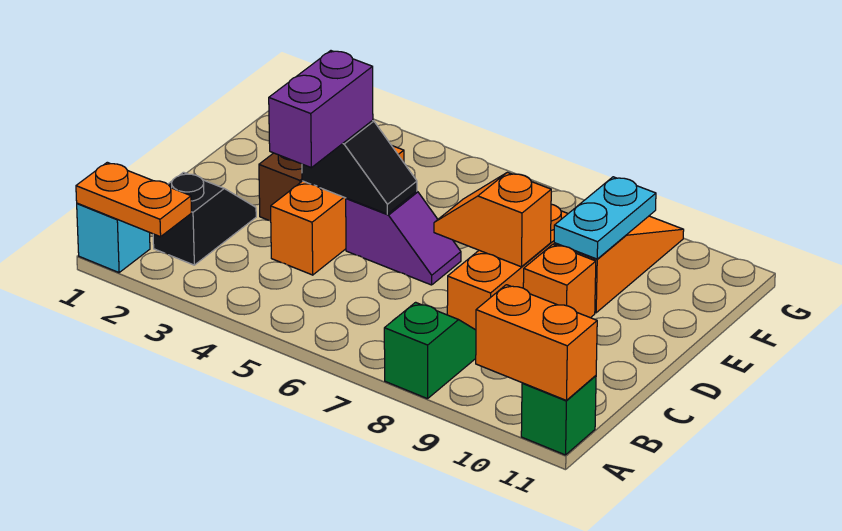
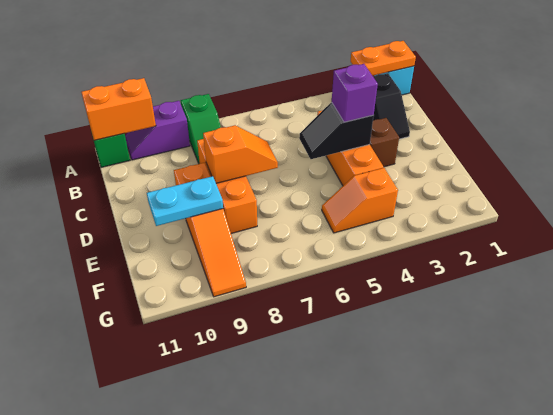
purple brick C4:D4 level 3 -> purple brick D4 level 3
purple slope D5:D6 level 1 top 5 -> purple slope A9:A10 level 1 top 9
cyan plate E9:F9 level 2 -> cyan plate E9:E10 level 2
none -> orange slope F4:F5 level 1 top 4

